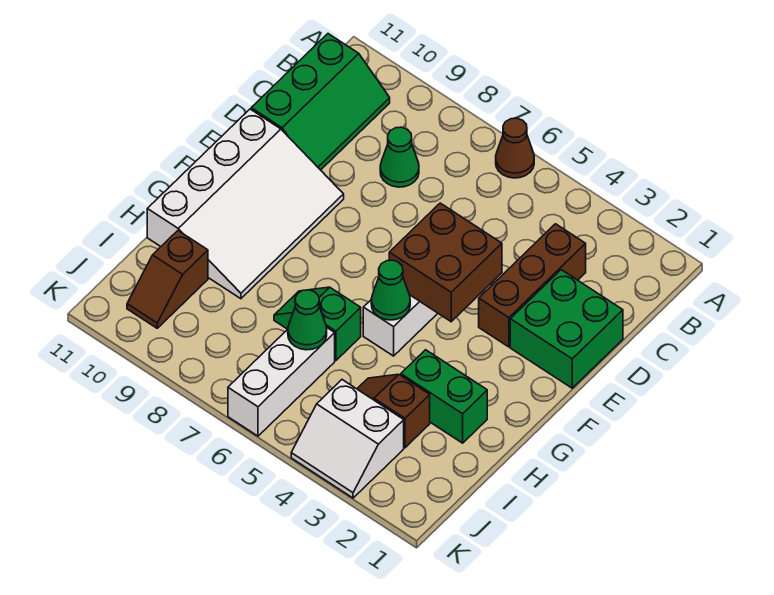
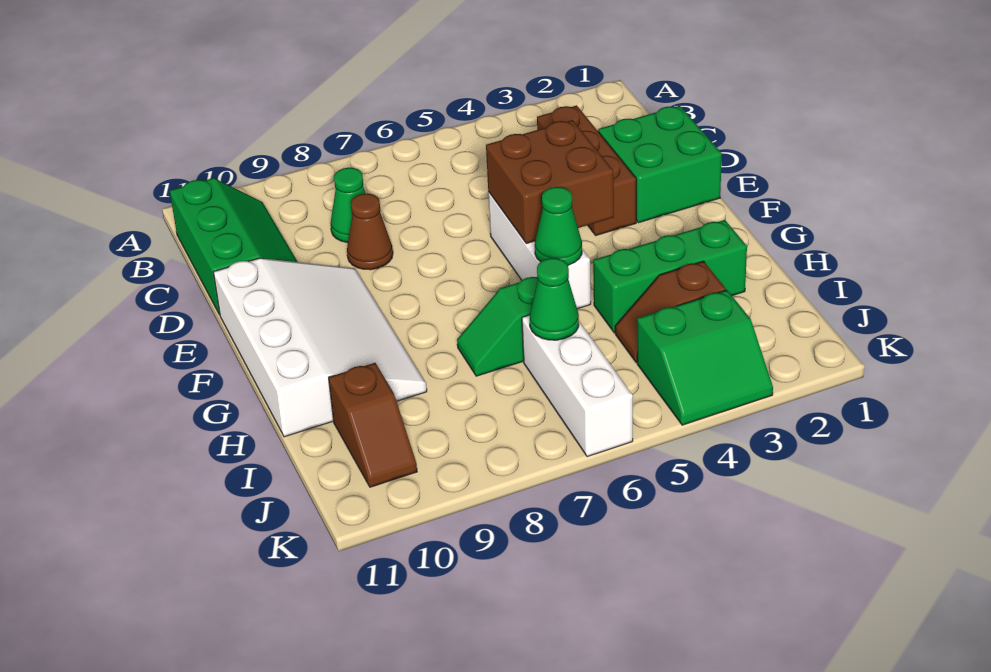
brown cone A6 level 1 -> brown cone D8 level 1
green brick H2:H3 level 1 -> green brick H2:H4 level 1
white slope J3:K4 level 1 top J -> green slope J3:K4 level 1 top J

